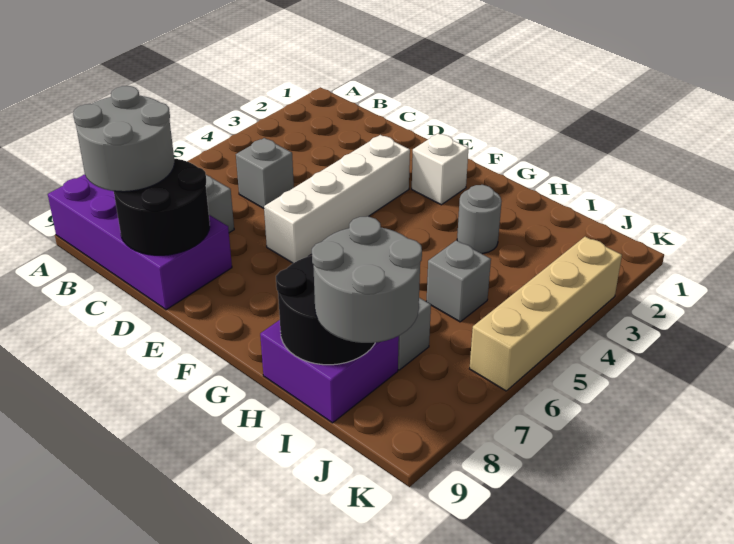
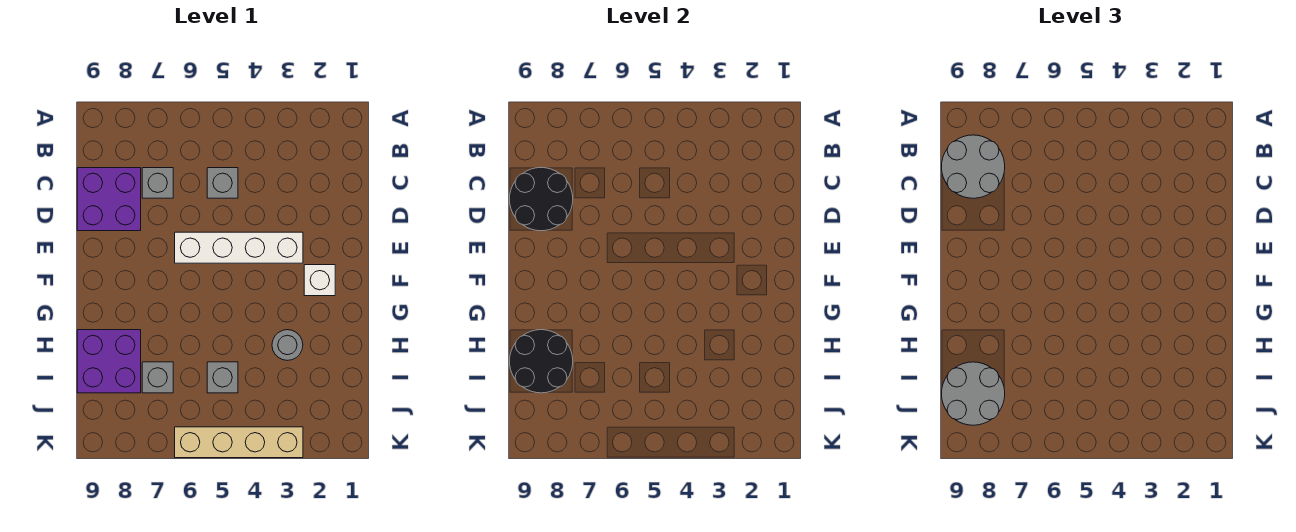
purple brick A8:D9 level 1 -> purple brick C8:D9 level 1

